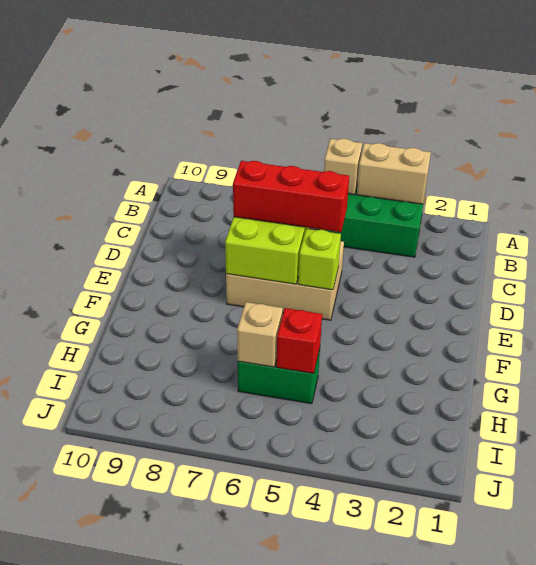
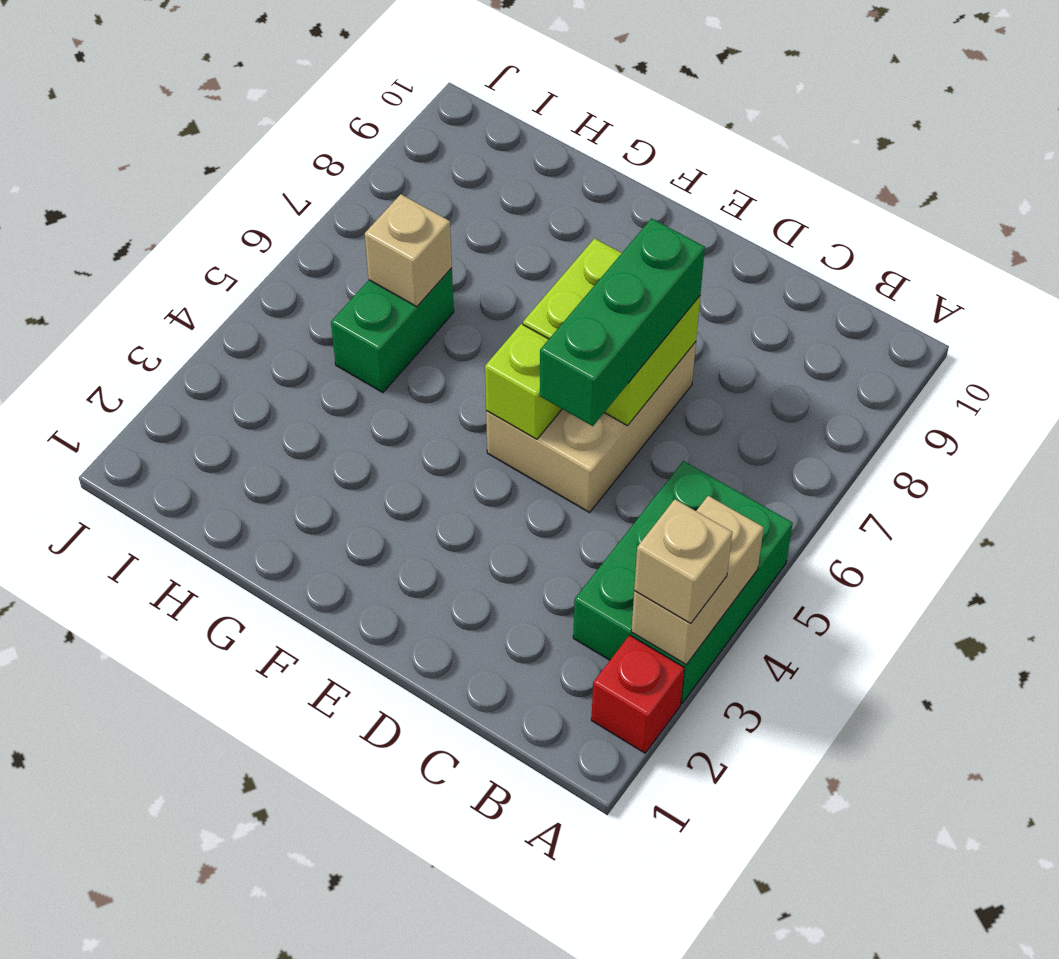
tan brick A5 level 2 -> tan brick A3 level 3
red brick D5:D7 level 3 -> green brick D5:D7 level 3
red brick H5 level 2 -> red brick A2 level 1

